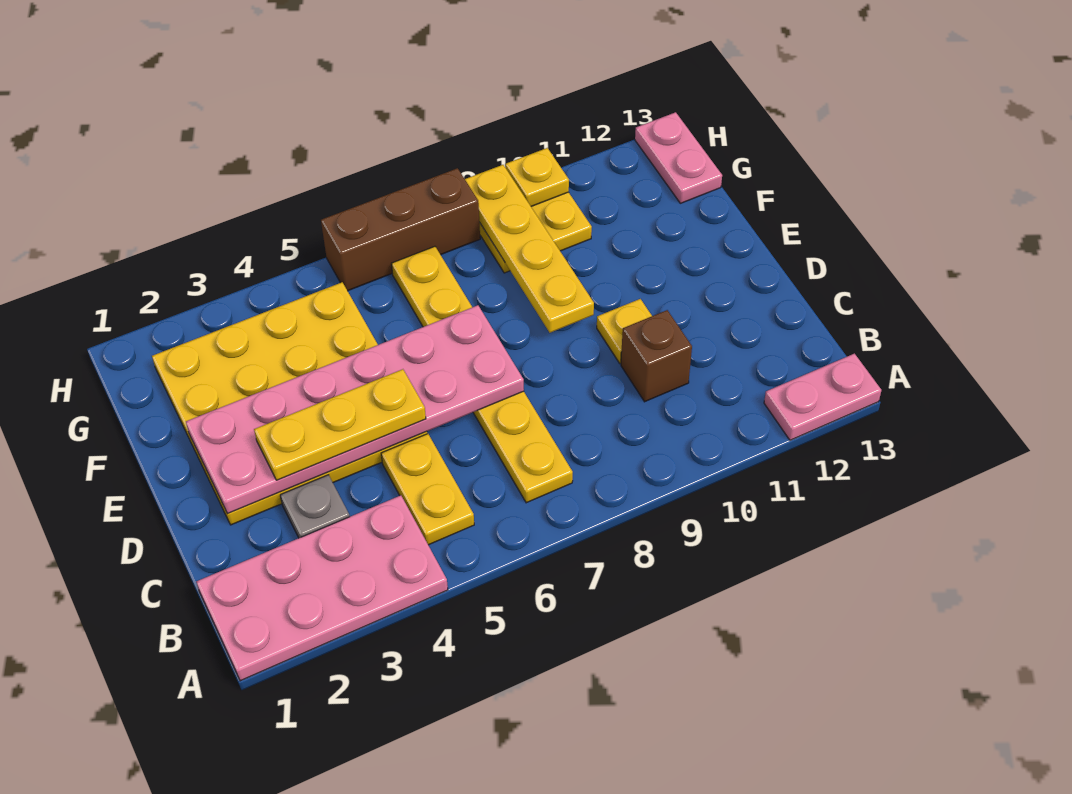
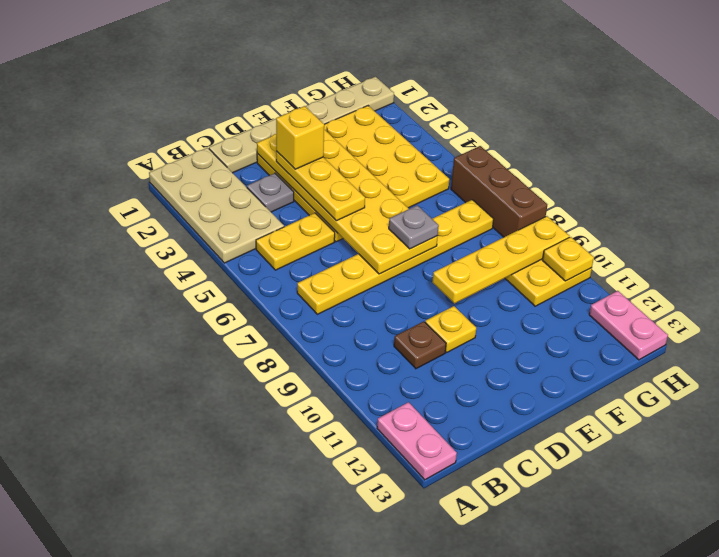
pink plate A1:B4 level 1 -> tan plate A1:B4 level 1
none -> tan plate C1:H1 level 1
brown brick C10 level 1 -> brown plate C10 level 1
pink plate D2:E7 level 2 -> yellow plate D2:E7 level 2
none -> yellow brick D3 level 4
none -> grey plate E7 level 3
pink plate G13:H13 level 1 -> pink plate H12:H13 level 1

